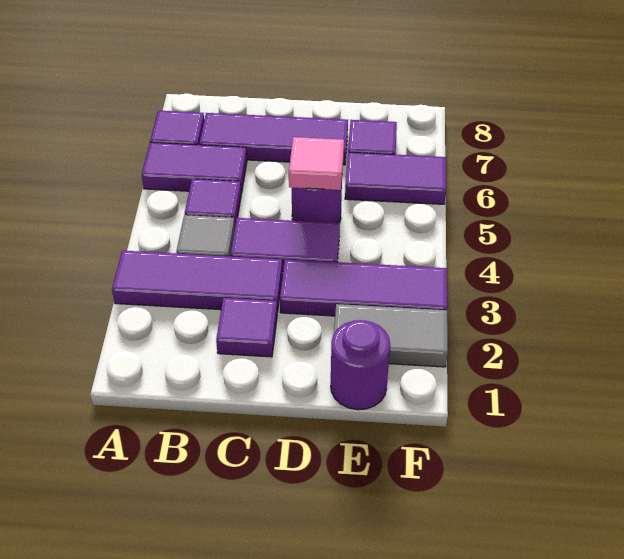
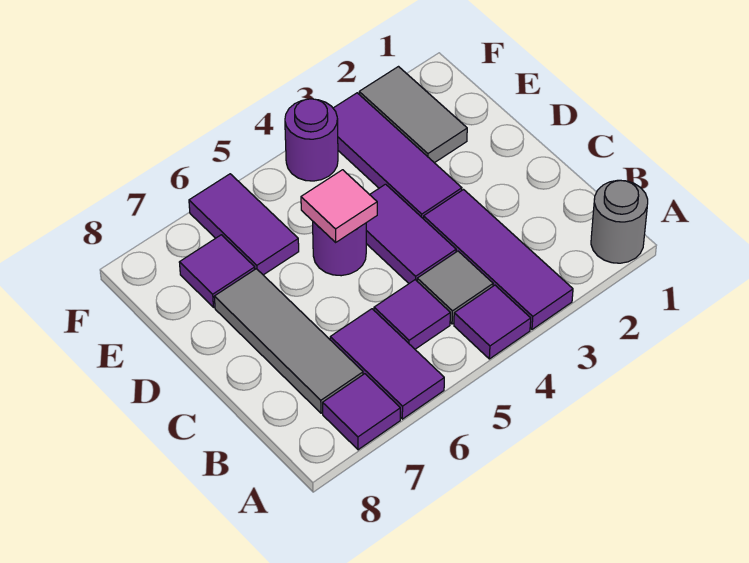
none -> grey round brick A1 level 1
purple tile B7:D7 level 1 -> grey tile B7:D7 level 1
purple tile C2 level 1 -> purple tile A4 level 1
purple round brick E1 level 1 -> purple round brick F4 level 1

